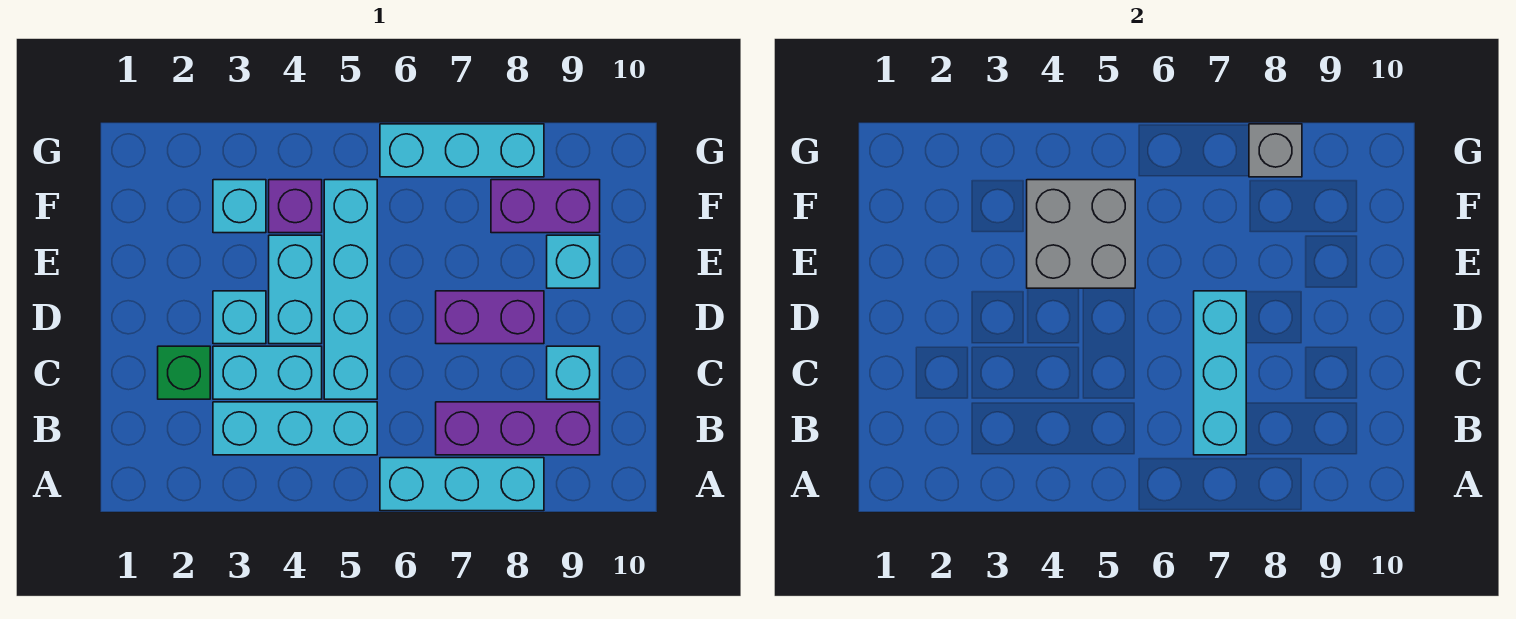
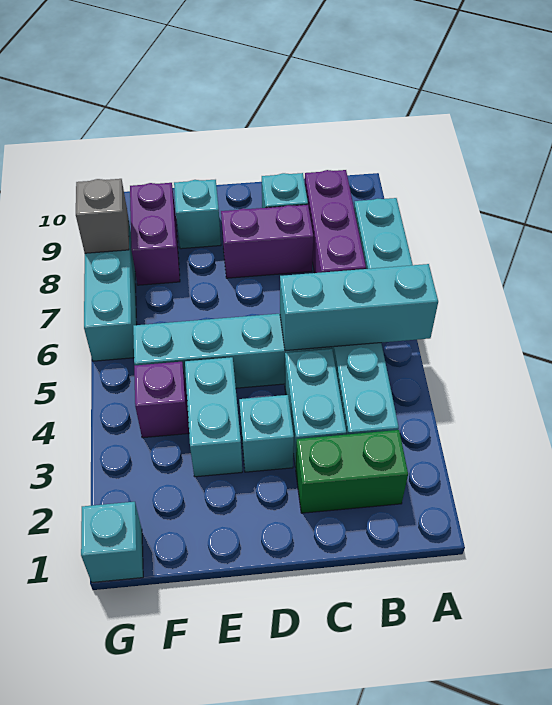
cyan brick B7:D7 level 2 -> cyan brick A5:C5 level 2
green brick C2 level 1 -> green brick B2:C2 level 1
cyan brick D4:E4 level 1 -> cyan brick E3:E4 level 1
purple brick D7:D8 level 1 -> purple brick C8:D8 level 1
grey brick E4:F5 level 2 -> none
cyan brick F3 level 1 -> cyan brick G1 level 1

